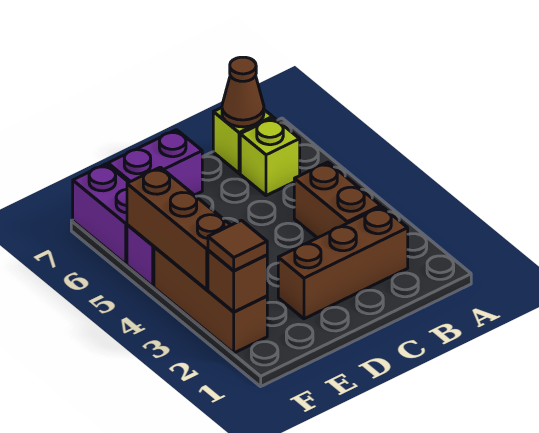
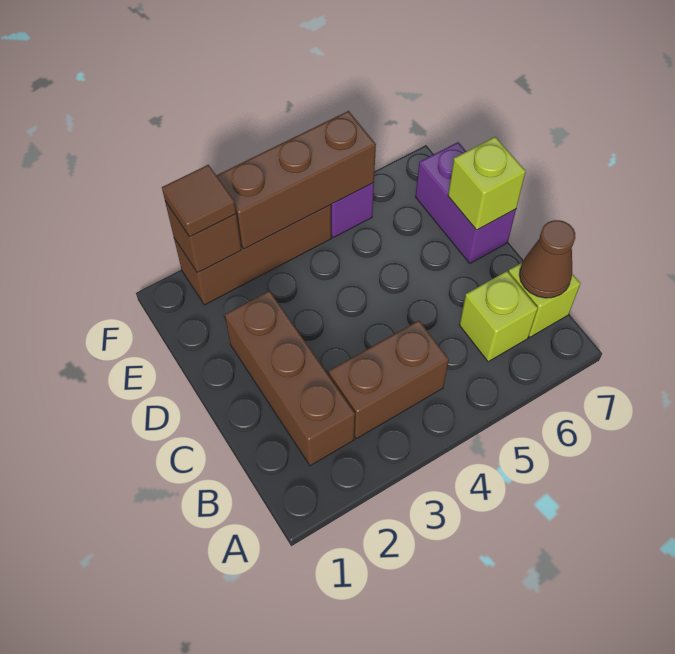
none -> lime brick D7 level 2
purple brick F6:F7 level 1 -> none

